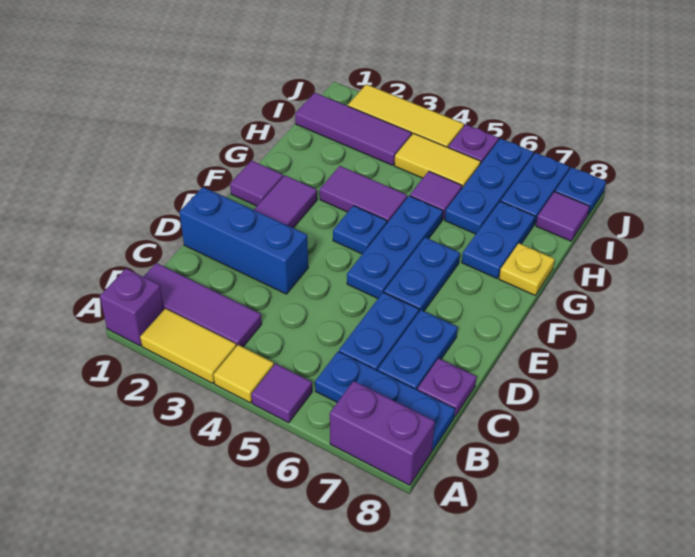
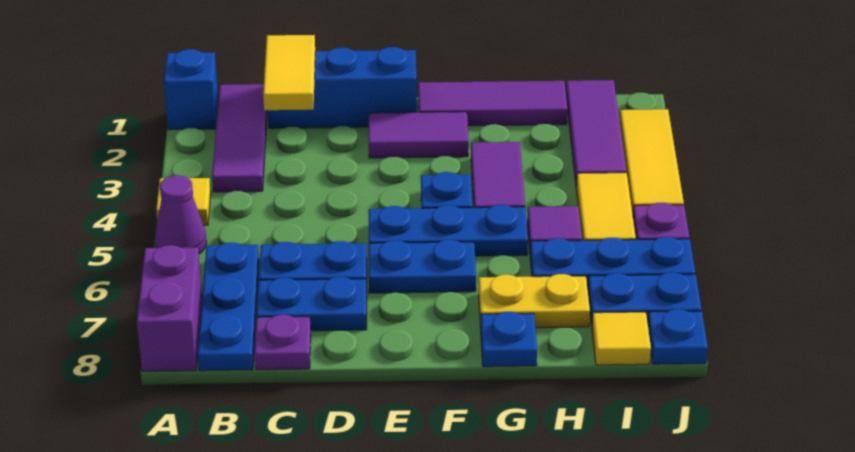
purple brick A1 level 1 -> blue brick A1 level 1
yellow tile A2:A3 level 1 -> yellow tile C1:C2 level 2
purple tile A5 level 1 -> purple cone A5 level 1
blue brick D1:D3 level 1 -> blue brick C1:E1 level 1
purple tile F1 level 1 -> purple tile F1:H1 level 1
blue plate G7:H7 level 1 -> yellow plate G7:H7 level 1
yellow plate G8 level 1 -> blue plate G8 level 1
purple tile I8 level 1 -> yellow tile I8 level 1

